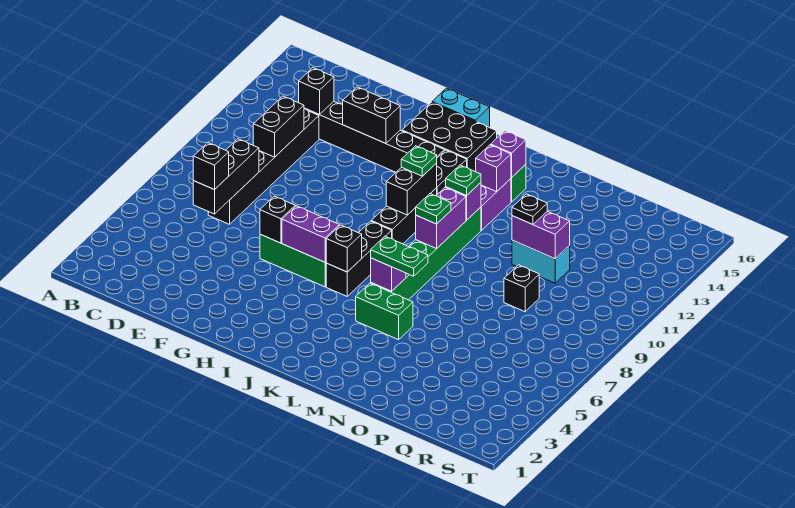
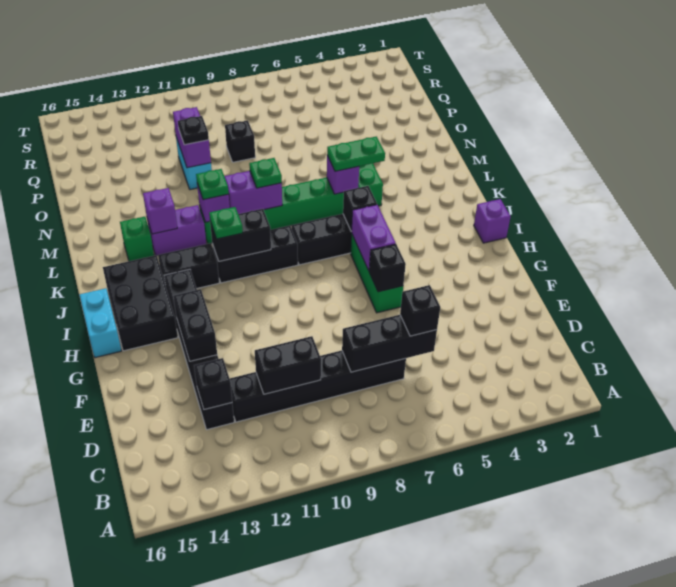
green plate L6:M6 level 3 -> green plate L5:L6 level 3
purple brick L14 level 2 -> purple brick I1 level 1

